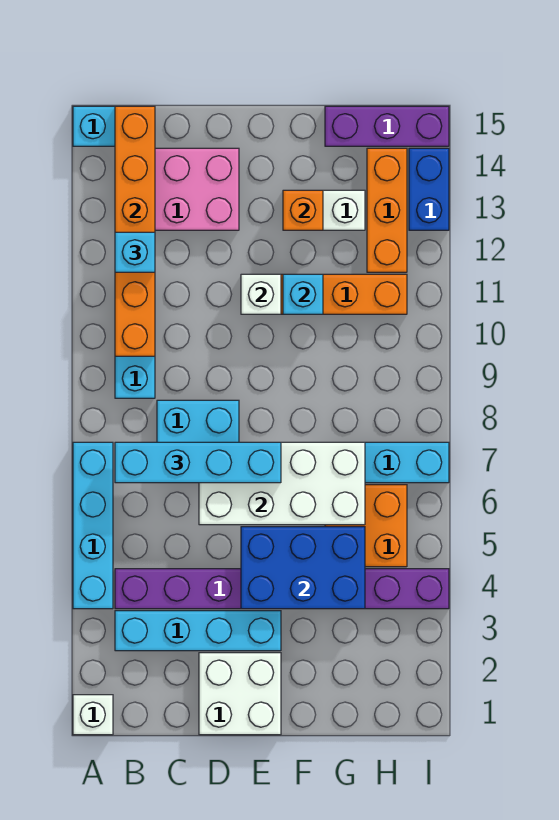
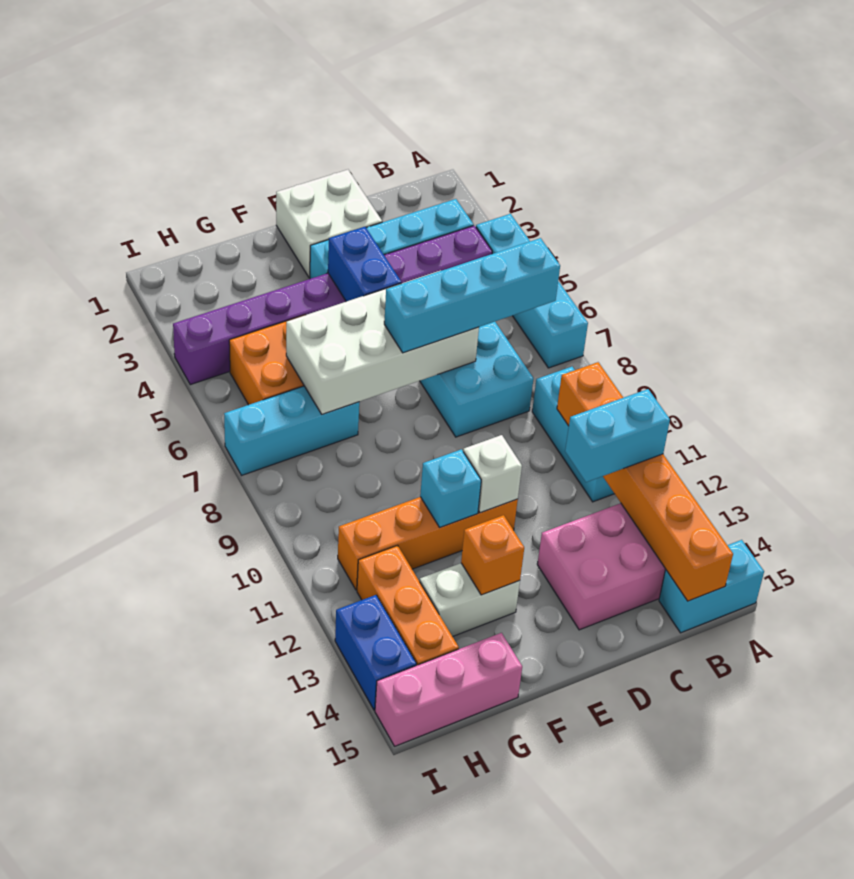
white brick A1 level 1 -> none
cyan brick B12 level 3 -> cyan brick B12:C12 level 3
blue brick E4:G5 level 2 -> blue brick E4:E5 level 2
purple brick G15:I15 level 1 -> pink brick G15:I15 level 1

